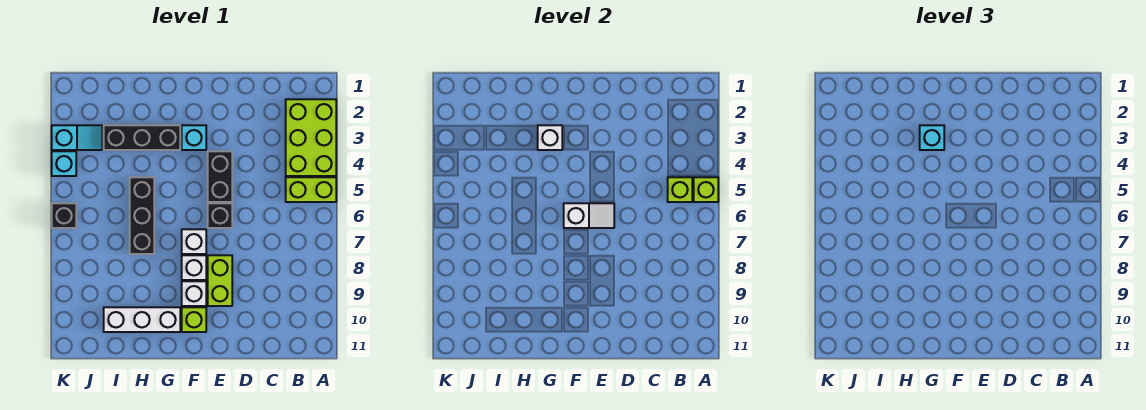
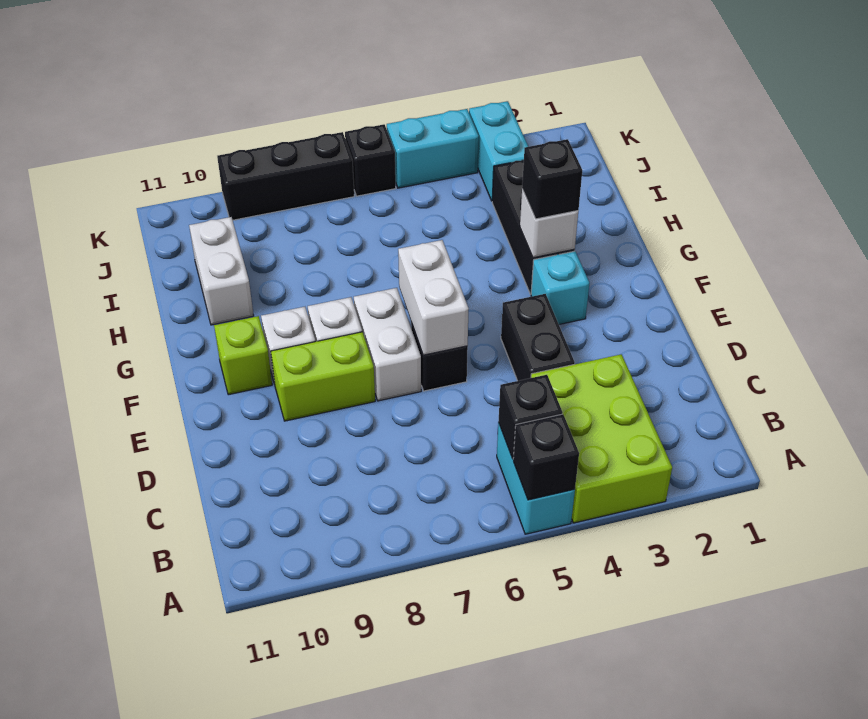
lime brick A2:B4 level 1 -> lime brick A3:C4 level 1
lime brick A5:B5 level 1 -> cyan brick A5:B5 level 1
lime brick A5 level 2 -> black brick A5 level 2
lime brick B5 level 2 -> black brick B5 level 2
black brick E4:E5 level 1 -> black brick D4:E4 level 1
white slope E6:F6 level 2 top F -> white brick E6:F6 level 2
white brick F7 level 1 -> white brick E7:F7 level 1
cyan brick G3 level 3 -> black brick G3 level 3
white brick G10:I10 level 1 -> white brick H10:I10 level 1
black brick H5:H7 level 1 -> black brick K7:K9 level 1
cyan slope J3:K3 level 1 top K -> cyan brick J3:K3 level 1
cyan brick K4 level 1 -> cyan brick K4:K5 level 1

